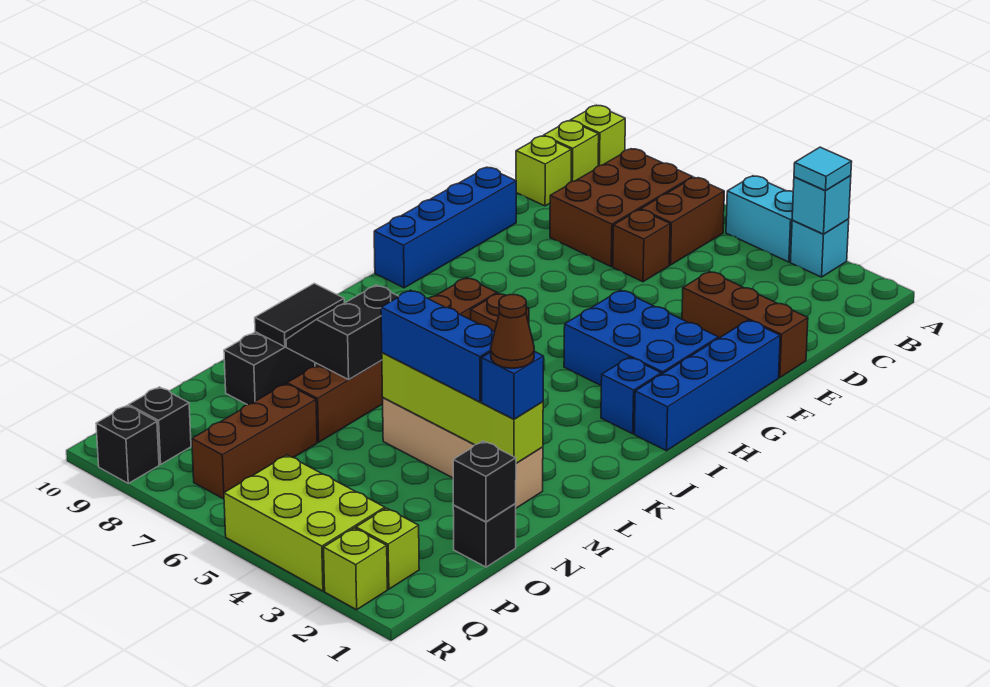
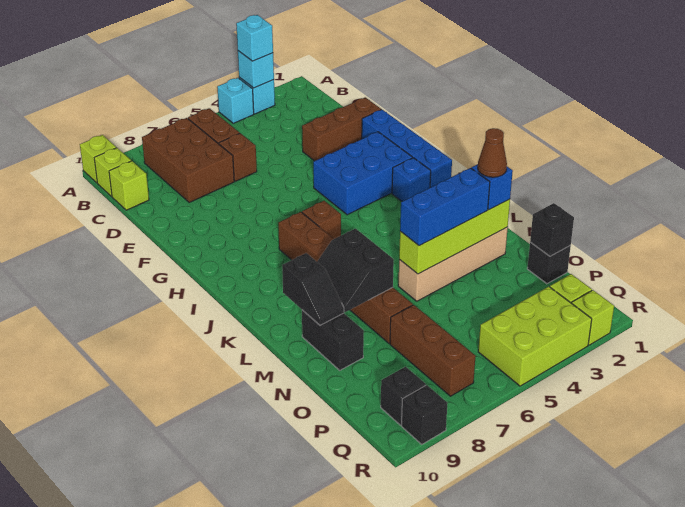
cyan tile A3 level 3 -> cyan brick A3 level 3
cyan brick A4:A5 level 1 -> cyan brick A4 level 1
blue brick E10:H10 level 1 -> none
black tile L9:M9 level 2 -> black slope L9:M9 level 2 top L

